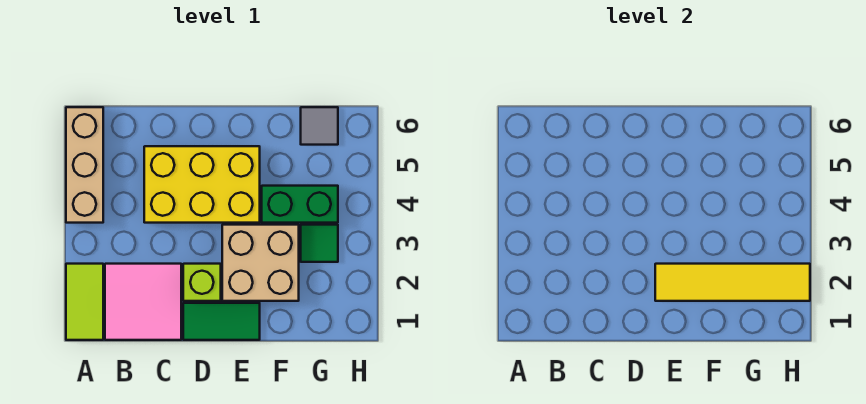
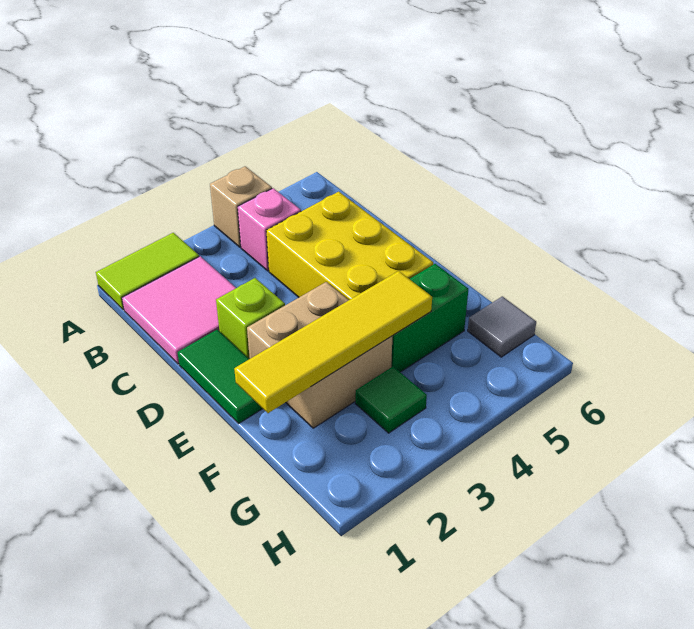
tan brick A4:A6 level 1 -> tan brick A4 level 1
none -> pink brick B4 level 1
yellow tile E2:H2 level 2 -> yellow tile F1:F4 level 2
green brick F4:G4 level 1 -> green brick F4:F5 level 1

